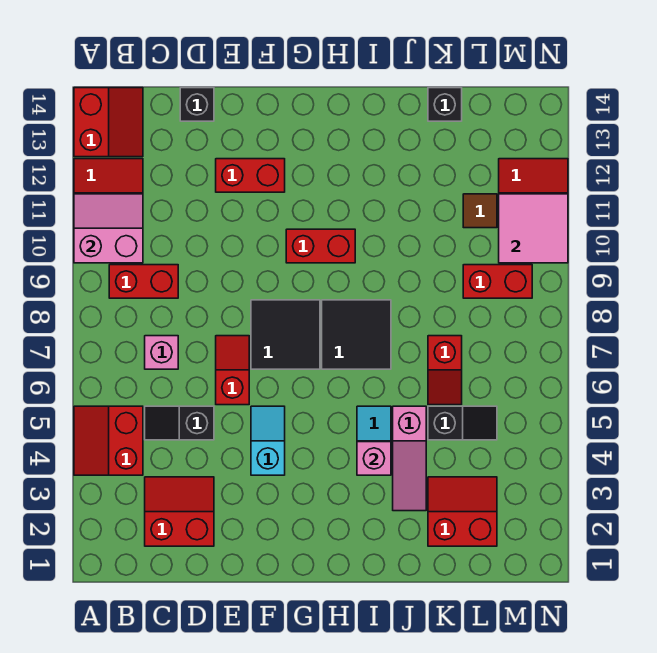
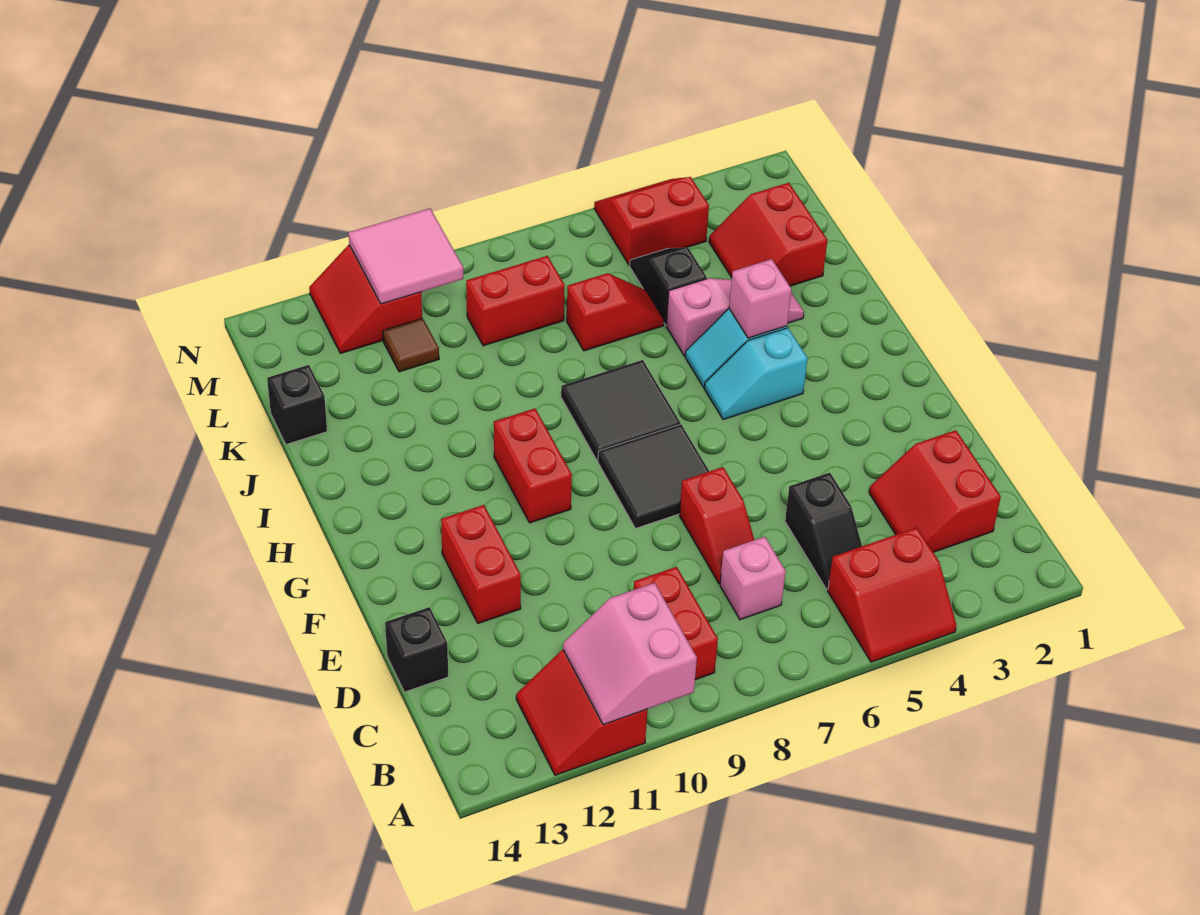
red slope A13:B14 level 1 top A -> red slope M4:N5 level 1 top M
red slope E6:E7 level 1 top 6 -> red slope D7:E7 level 1 top E
cyan slope F4:F5 level 1 top 4 -> cyan slope H4:H5 level 1 top 4
red brick L9:M9 level 1 -> red brick L8:L9 level 1

